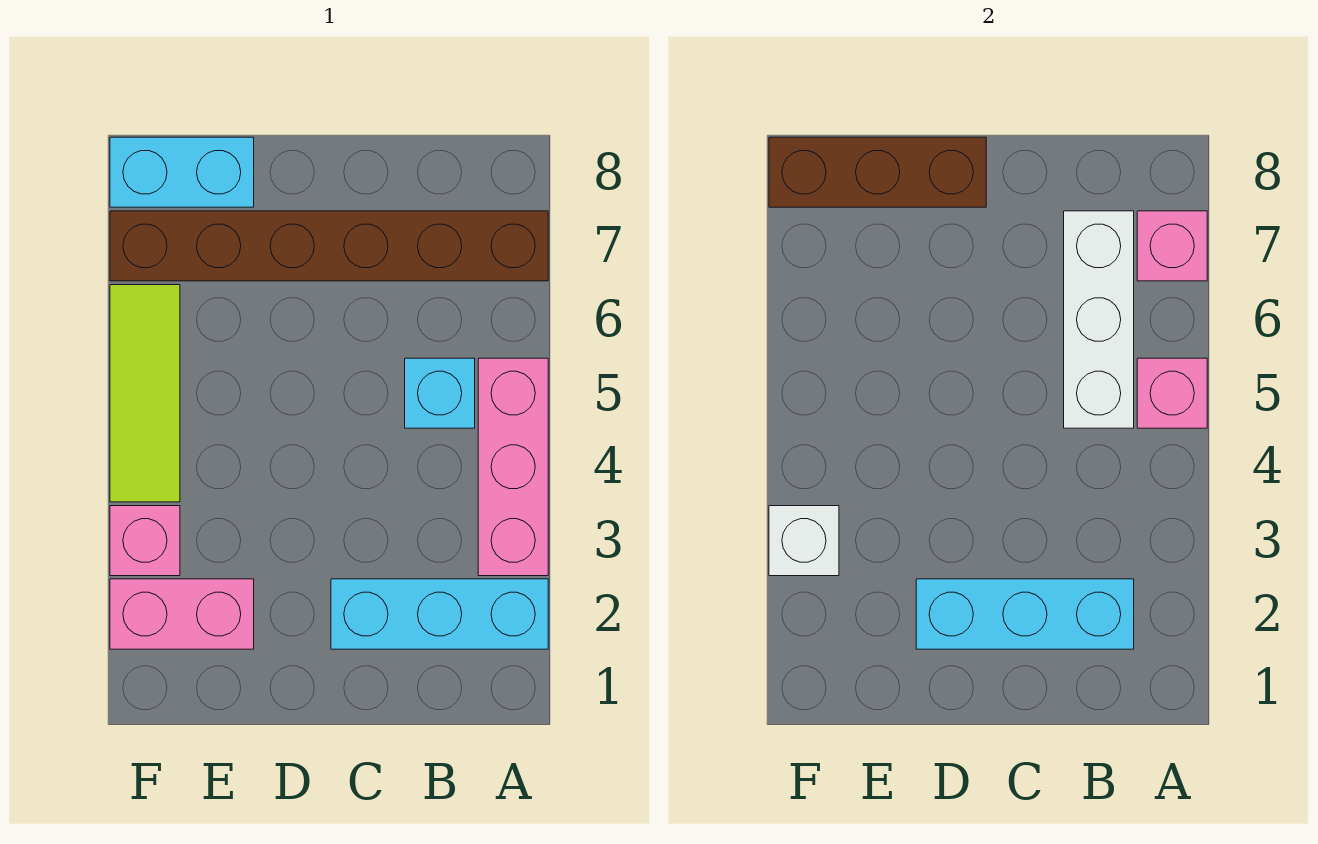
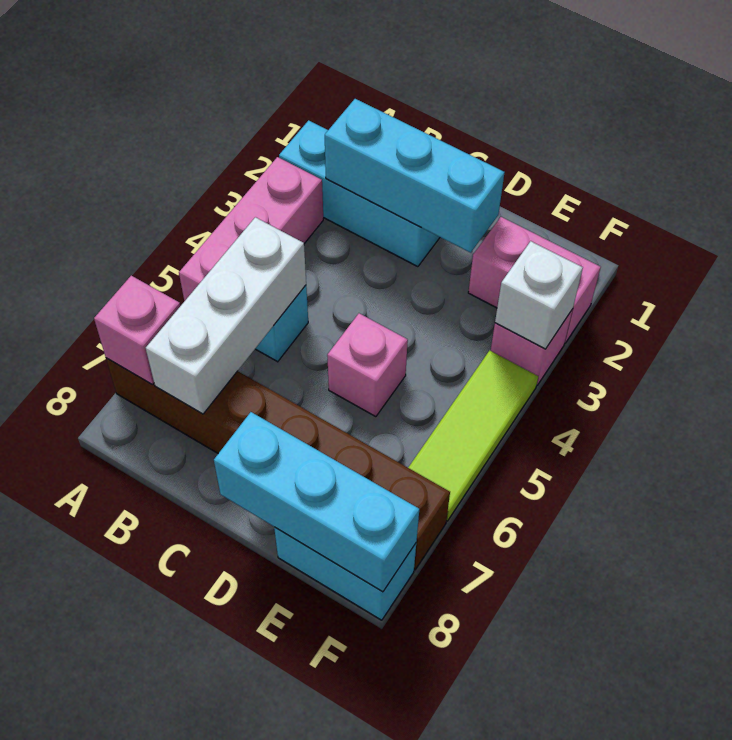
pink brick A5 level 2 -> pink brick D5 level 1
brown brick D8:F8 level 2 -> cyan brick D8:F8 level 2

